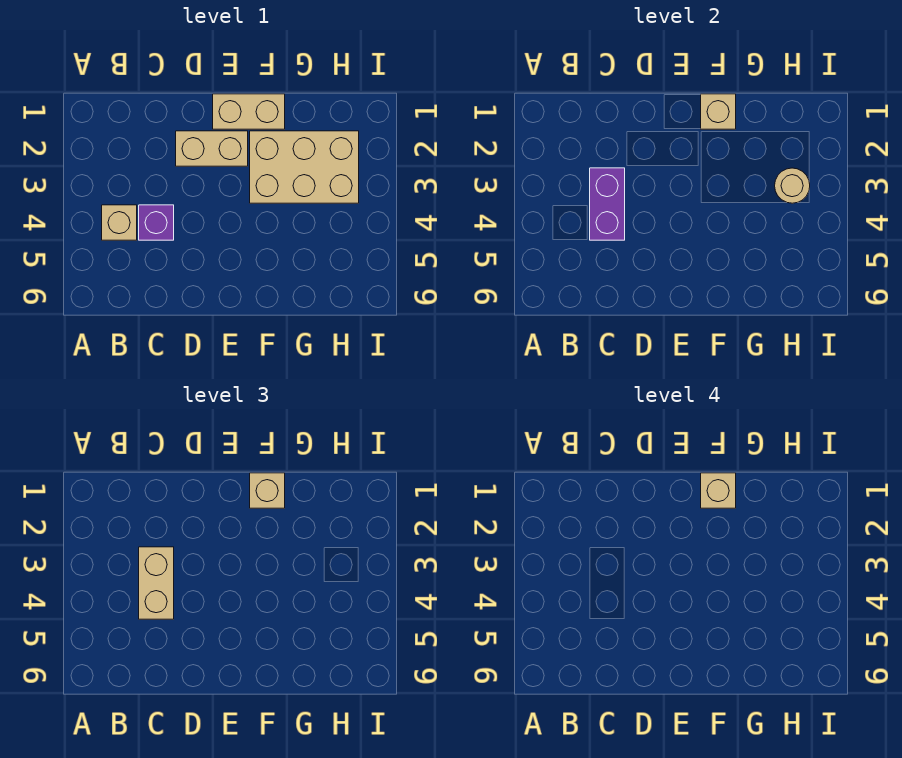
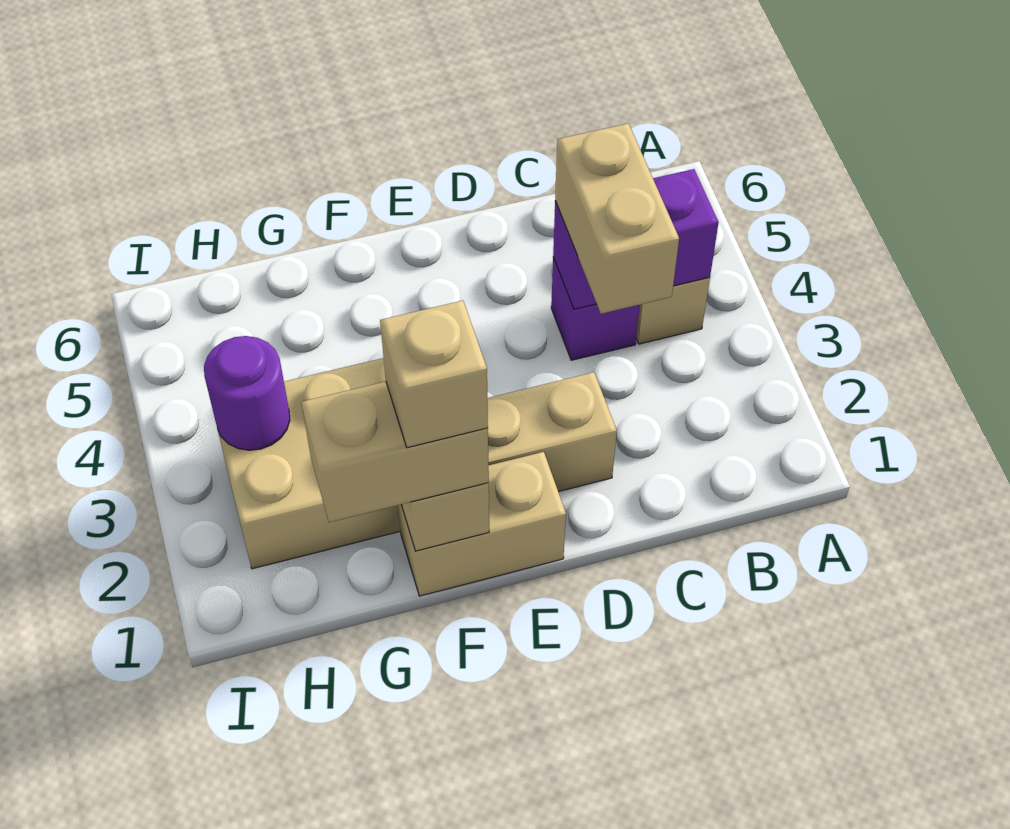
purple brick C3:C4 level 2 -> purple brick B4:C4 level 2
tan brick F1 level 3 -> tan brick F1:G1 level 3
tan round brick H3 level 2 -> purple round brick H3 level 2

